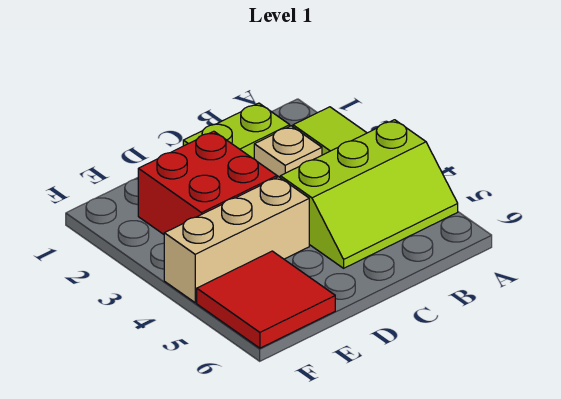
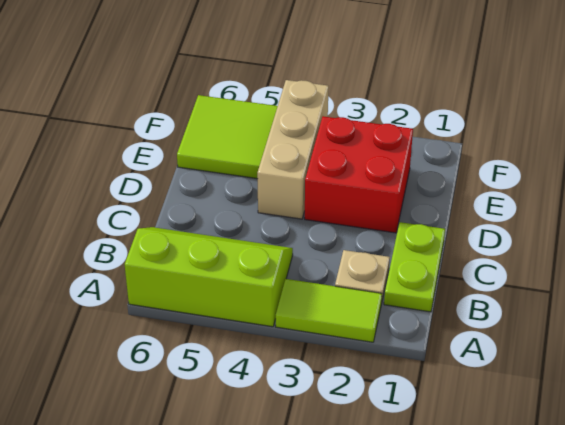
lime slope A4:C5 level 1 top 4 -> lime slope A4:B6 level 1 top A
red tile E5:F6 level 1 -> lime tile E5:F6 level 1

